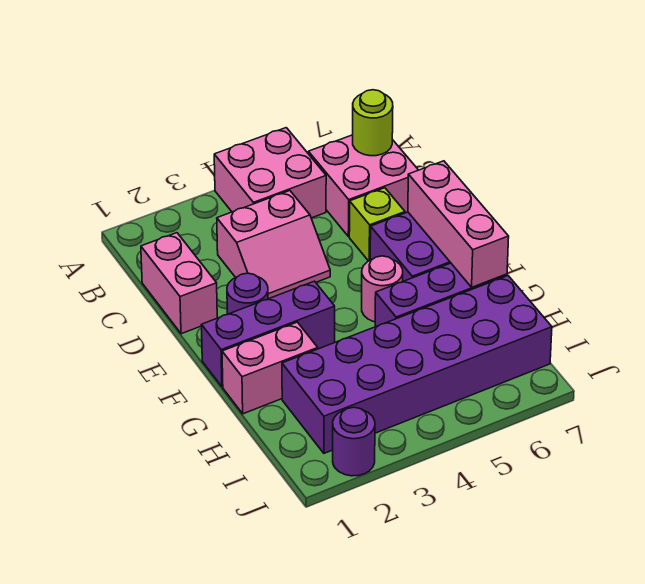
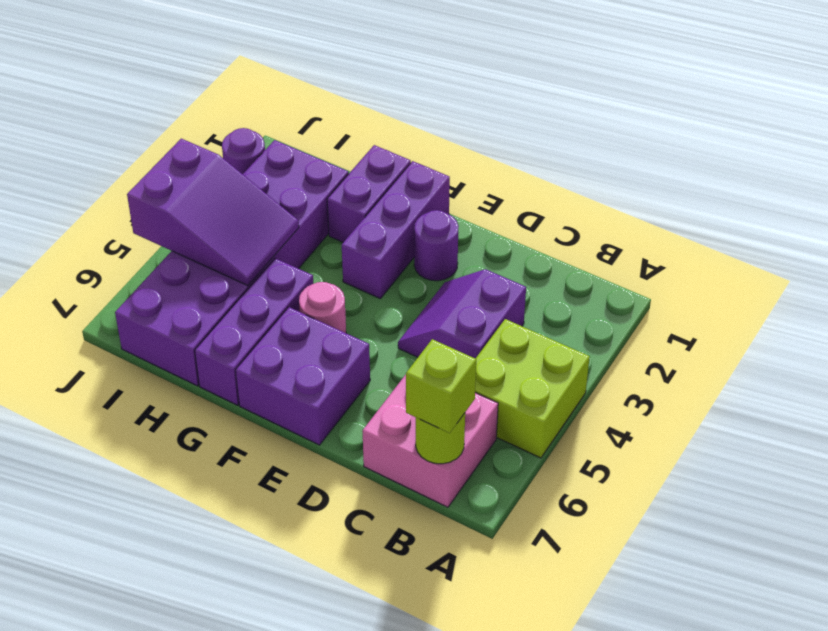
pink brick A4:B5 level 1 -> lime brick A4:B5 level 1
pink brick C1:D1 level 1 -> none
pink slope C3:D4 level 1 top C -> purple slope C3:D4 level 1 top C
lime brick D6 level 1 -> lime brick B7 level 3
pink brick E7:G7 level 2 -> none
pink brick G1:G2 level 1 -> purple brick G1:G2 level 1
none -> purple slope H4:J5 level 2 top J

